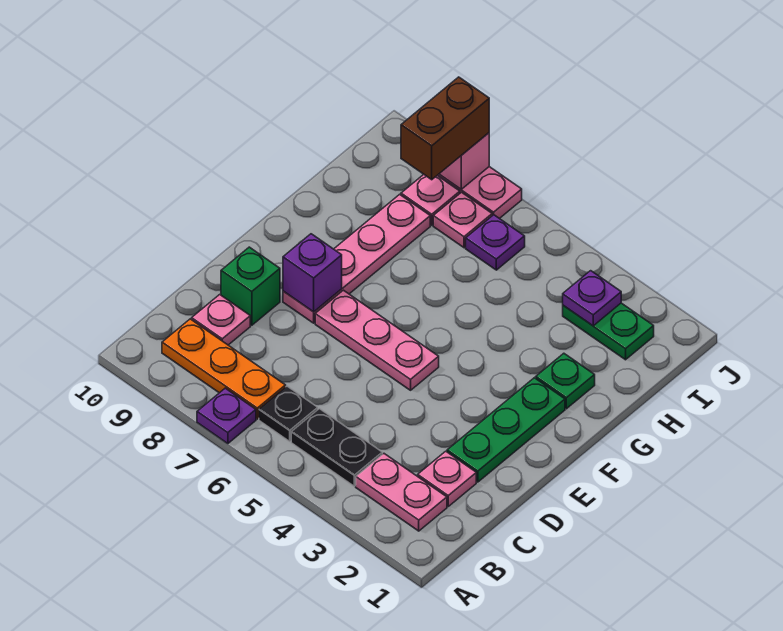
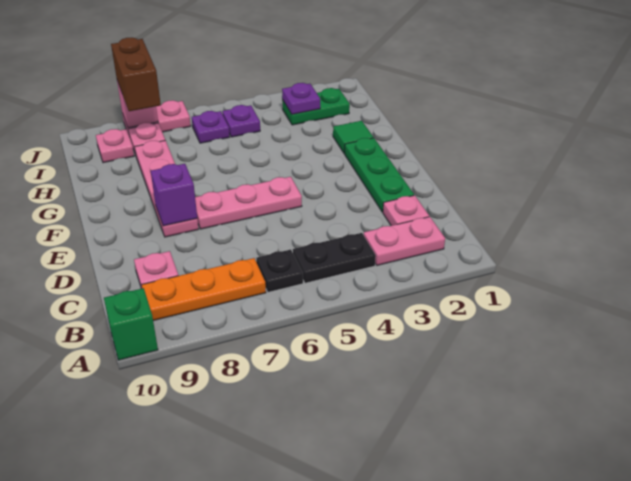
purple plate A7 level 1 -> purple plate I5 level 1
green brick D9 level 1 -> green brick A10 level 1
green plate G2 level 1 -> green tile G2 level 1
pink plate I7 level 1 -> pink plate I9 level 1

